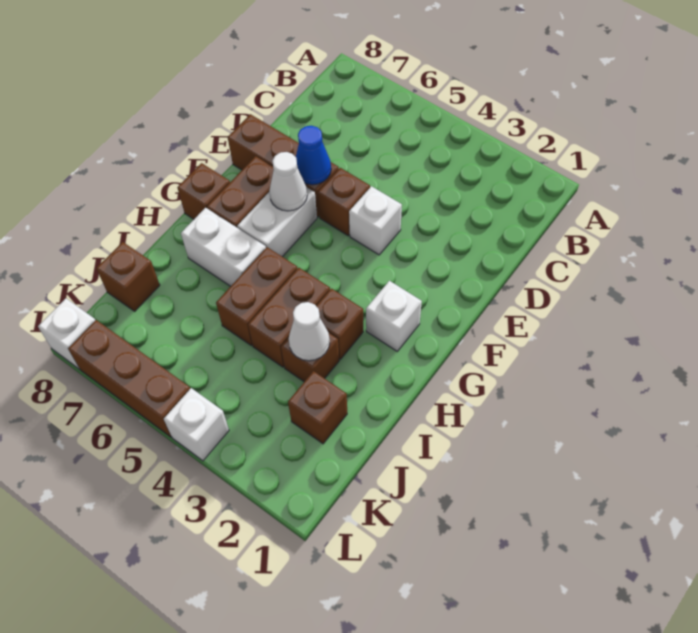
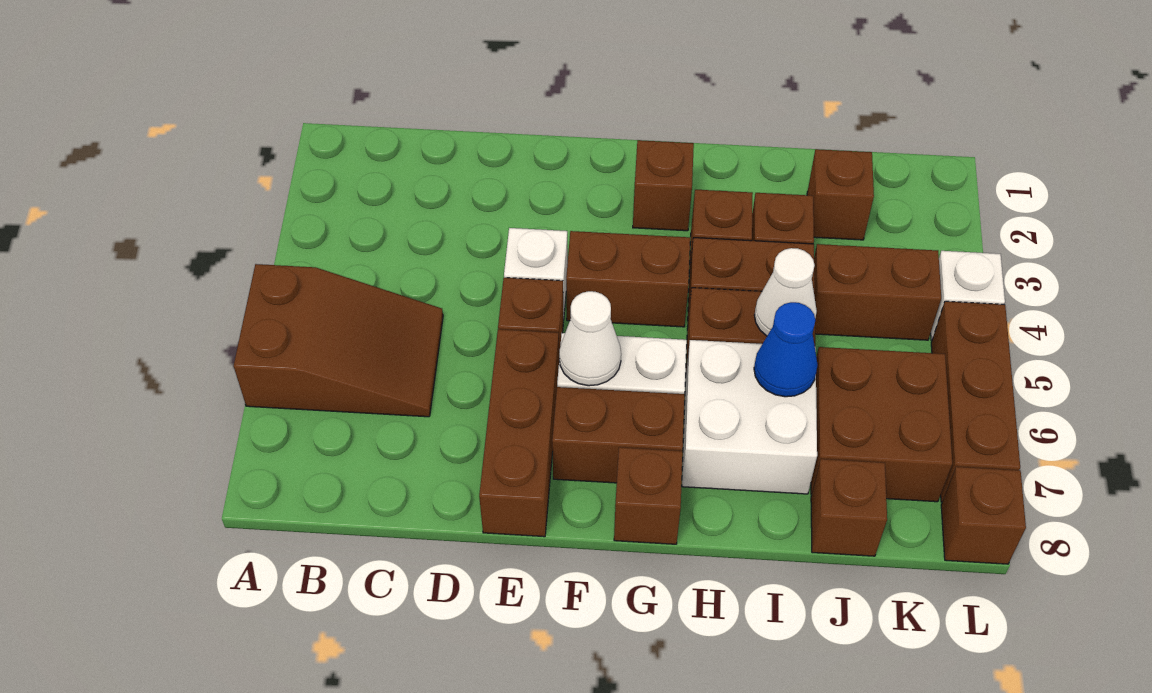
none -> brown slope A5:C6 level 1 top A
blue cone E6 level 2 -> blue cone I6 level 2
none -> brown brick F4:G4 level 1
white brick G2 level 1 -> brown brick G2 level 1
white brick H6:H7 level 1 -> white brick H6:I7 level 1
white cone I3 level 2 -> white cone I5 level 2
none -> brown brick J4:K4 level 1
none -> brown brick J6:K7 level 1
white brick L8 level 1 -> brown brick L8 level 1

